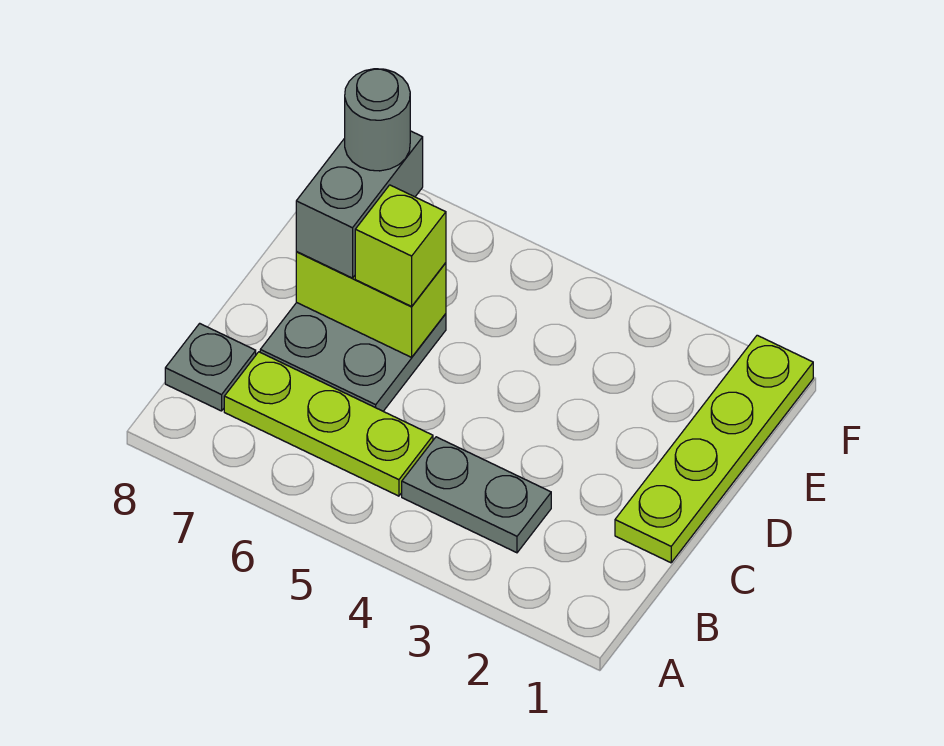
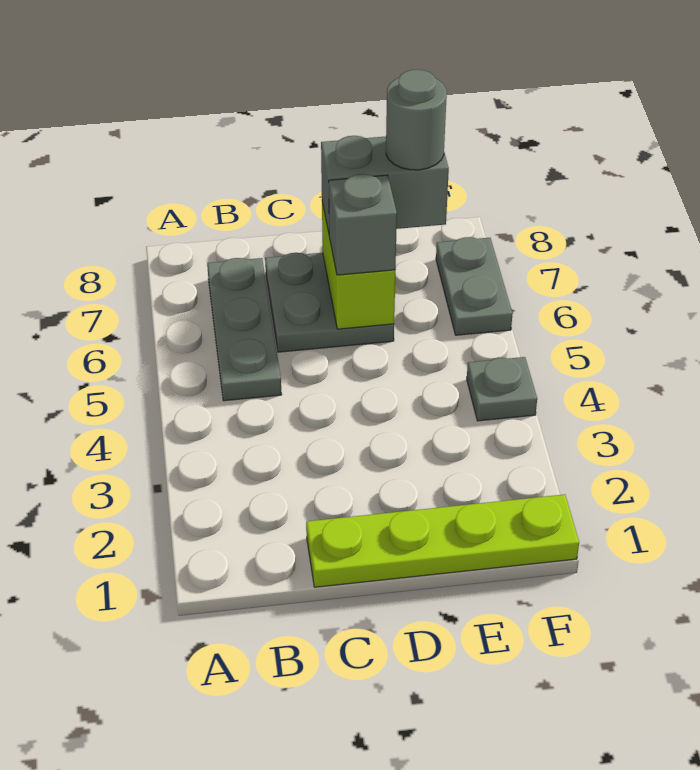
grey plate B3:B4 level 1 -> grey plate F6:F7 level 1
lime plate B5:B7 level 1 -> grey plate B5:B7 level 1
grey plate B8 level 1 -> grey plate F4 level 1
lime brick D6 level 3 -> grey brick D6 level 3

